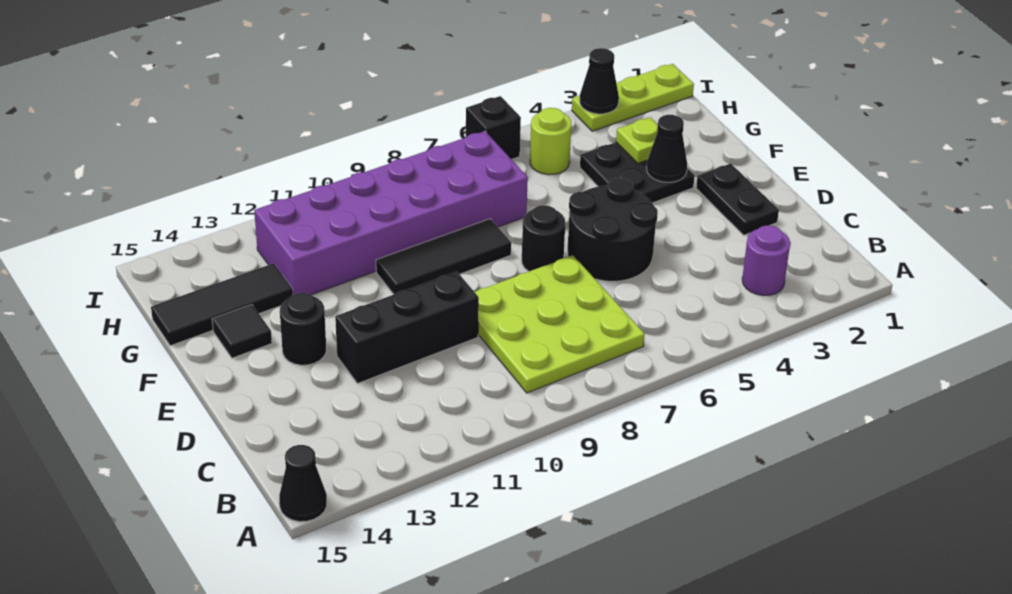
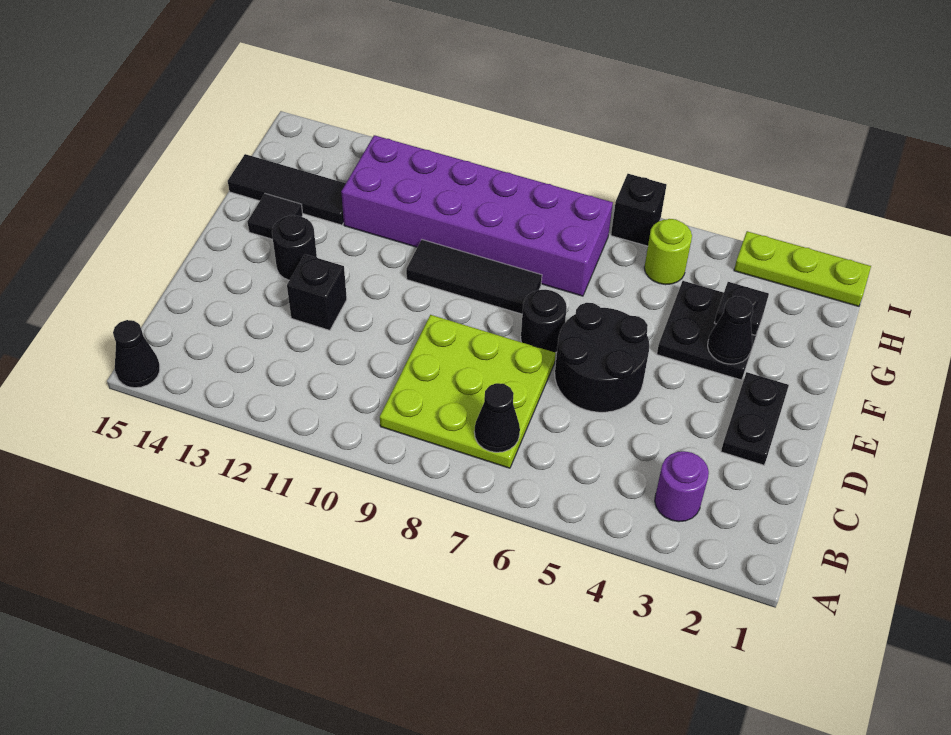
black brick D10:D12 level 1 -> black brick D12 level 1
lime plate G3 level 2 -> black plate G3 level 2
black cone I3 level 2 -> black cone B7 level 2

